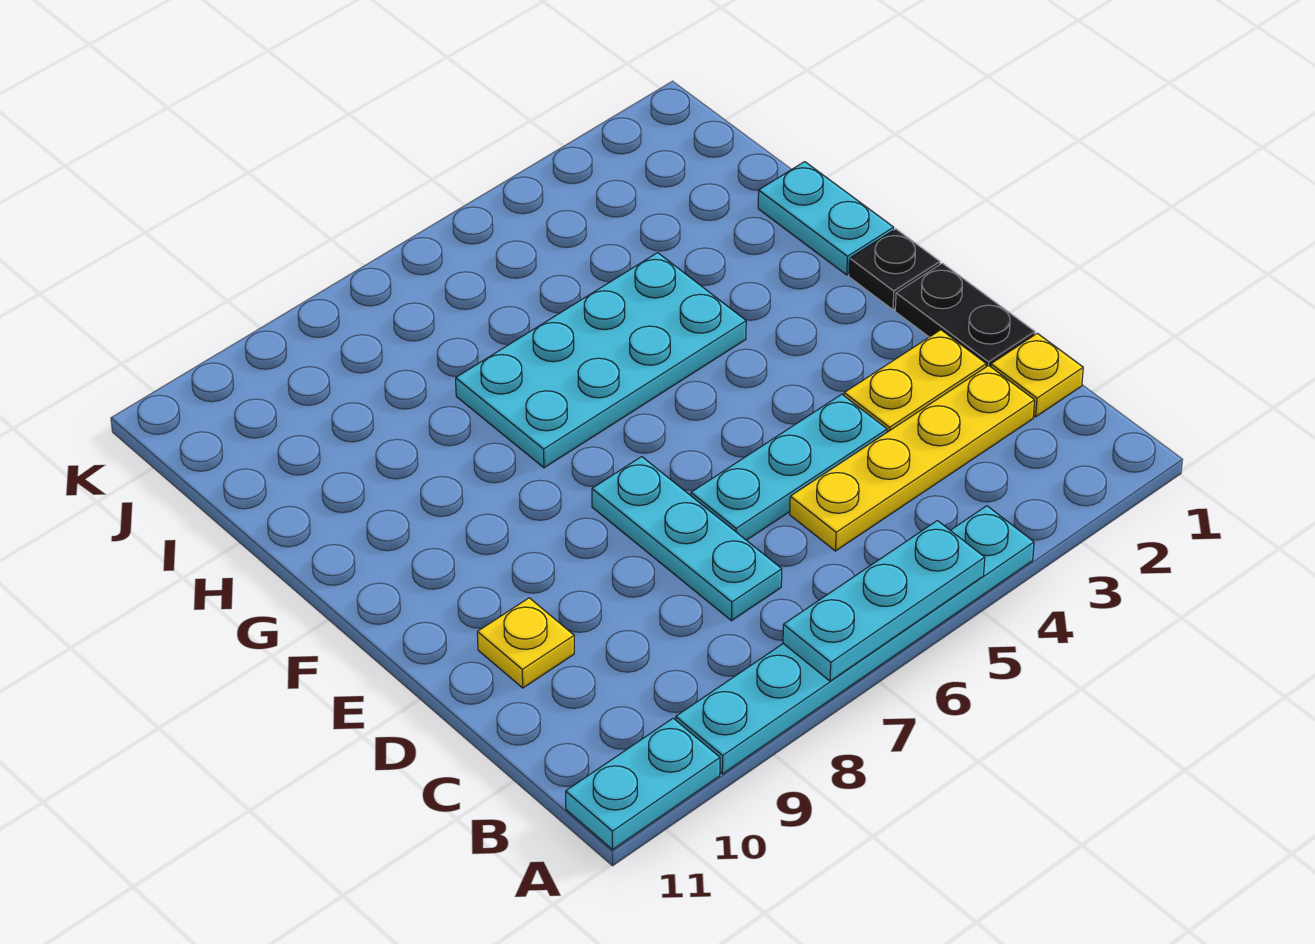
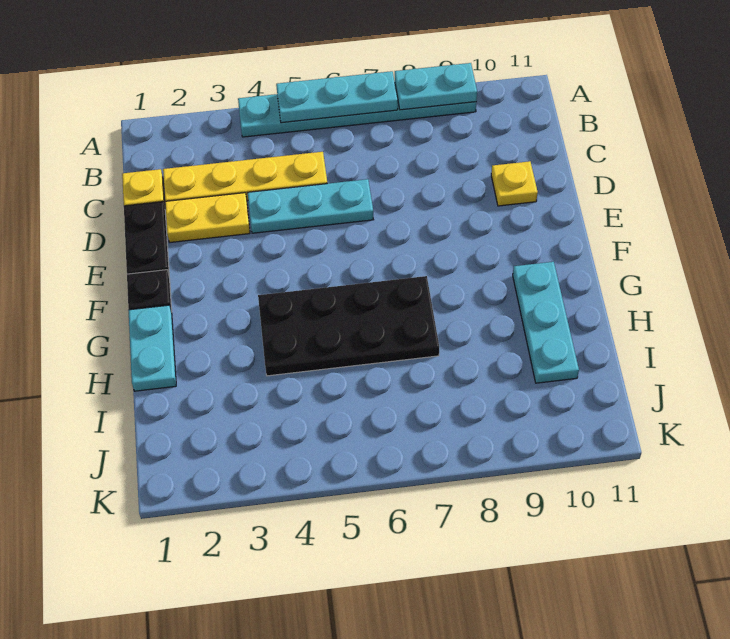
cyan plate A10:A11 level 1 -> cyan plate A8:A9 level 2
cyan plate C7:E7 level 1 -> cyan plate G10:I10 level 1
cyan plate G4:H7 level 1 -> black plate G4:H7 level 1

